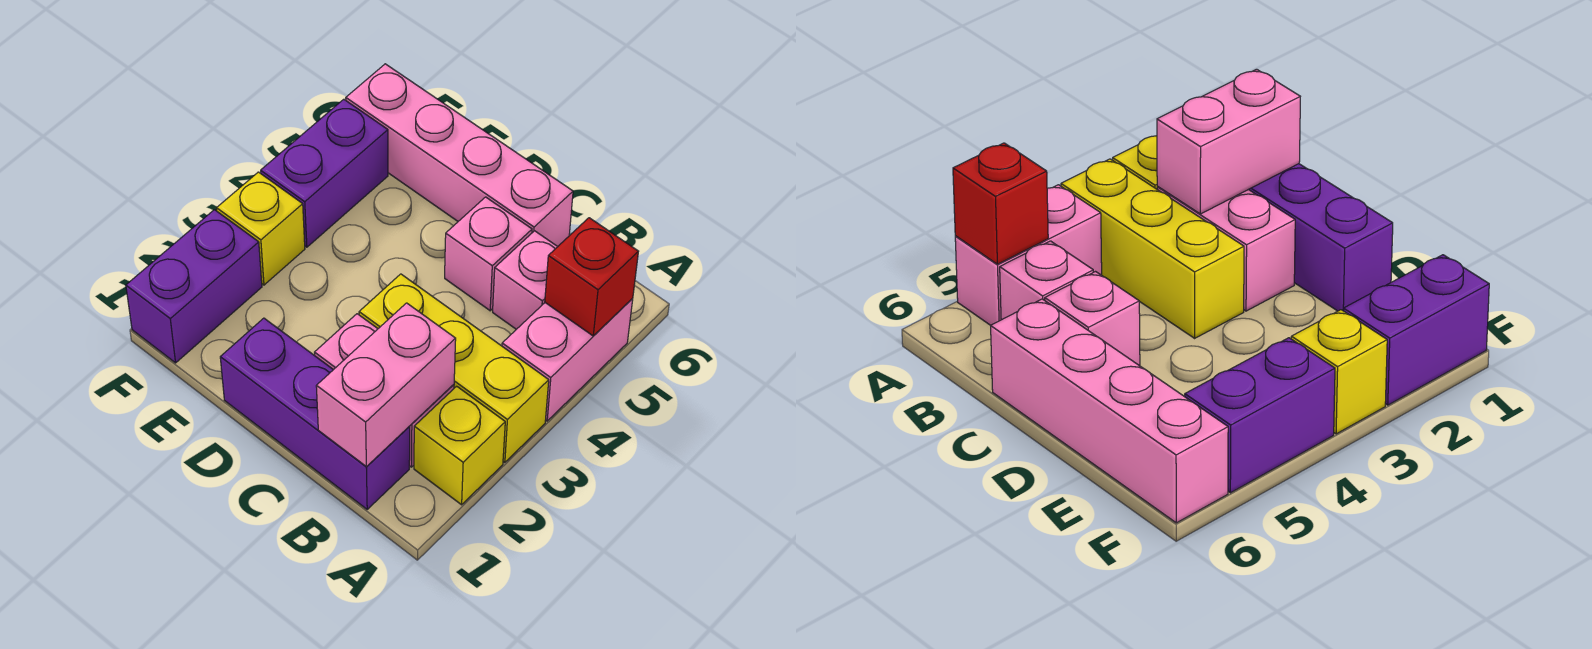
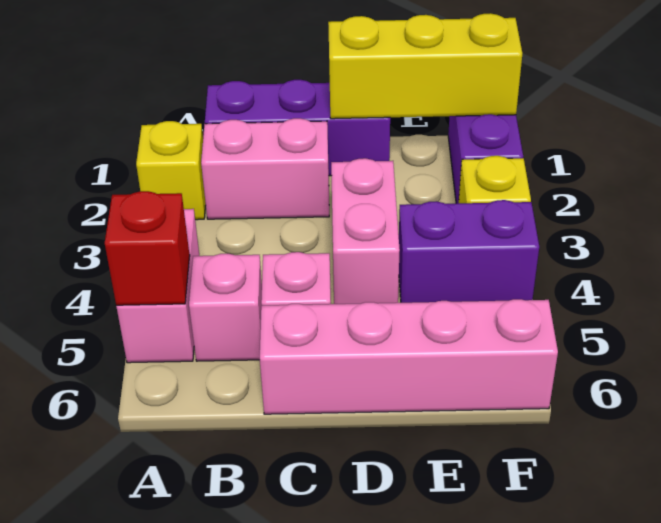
yellow brick A3:C3 level 1 -> yellow brick D1:F1 level 2
pink brick B1:B2 level 2 -> pink brick D3:D4 level 1
purple brick F4:F5 level 1 -> purple brick E4:F4 level 1

